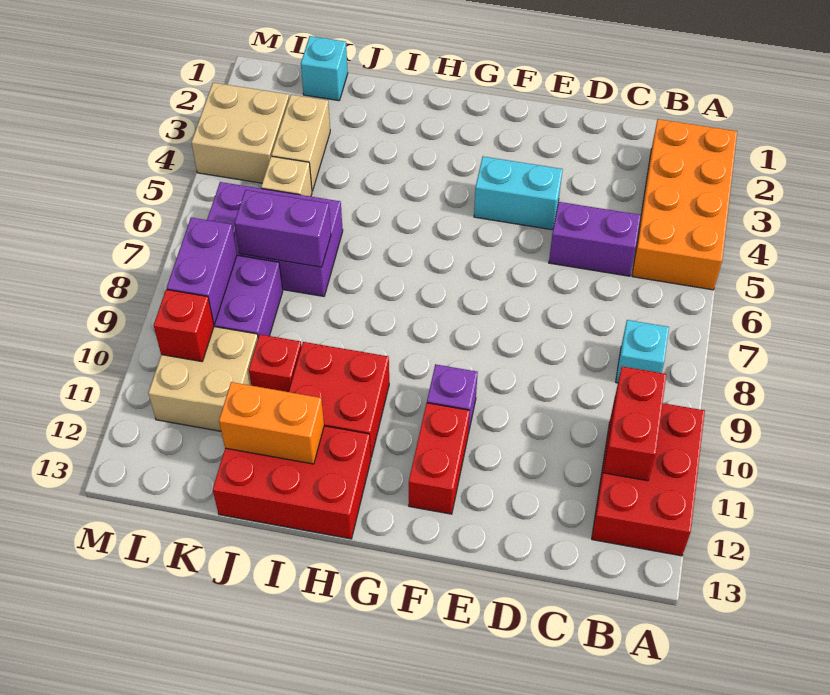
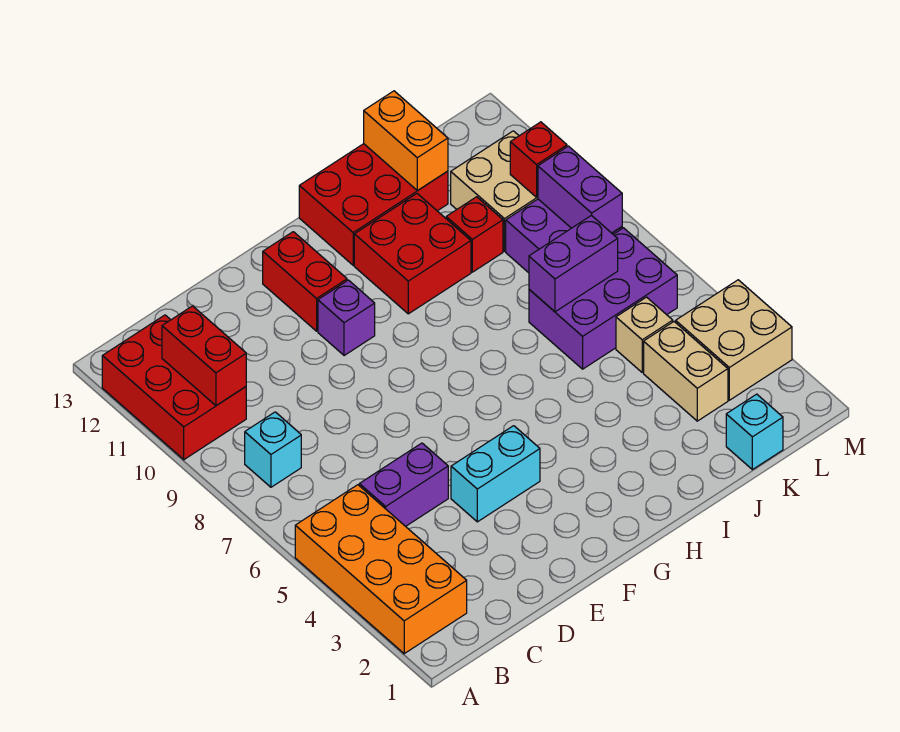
orange brick I12:J12 level 2 -> orange brick J12:J13 level 2

